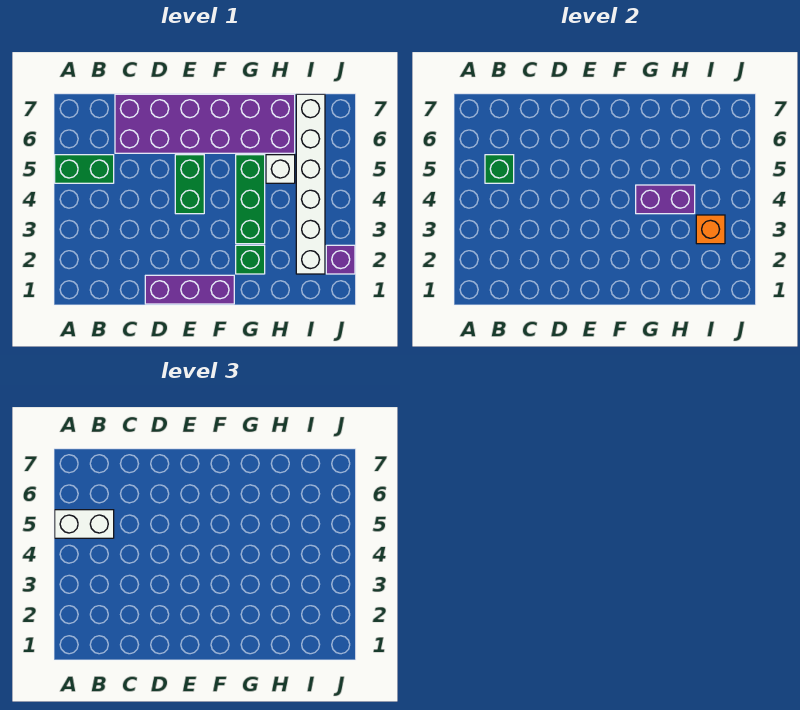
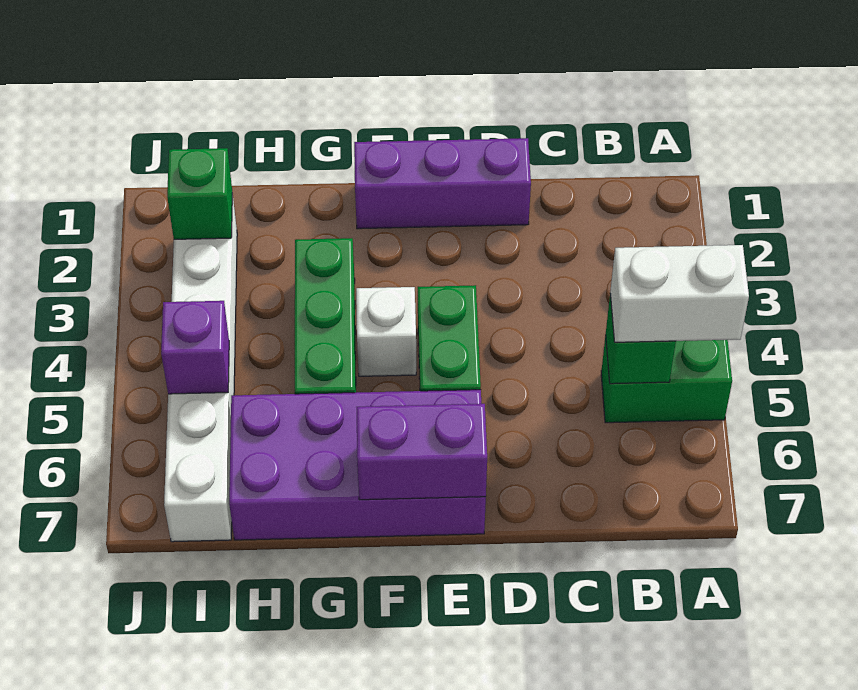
purple brick C6:H7 level 1 -> purple brick E6:H7 level 1
green brick G2 level 1 -> green brick I2 level 2
purple brick G4:H4 level 2 -> purple brick E7:F7 level 2
white brick H5 level 1 -> white brick F4 level 1
orange brick I3 level 2 -> none
purple brick J2 level 1 -> purple brick I5 level 2

